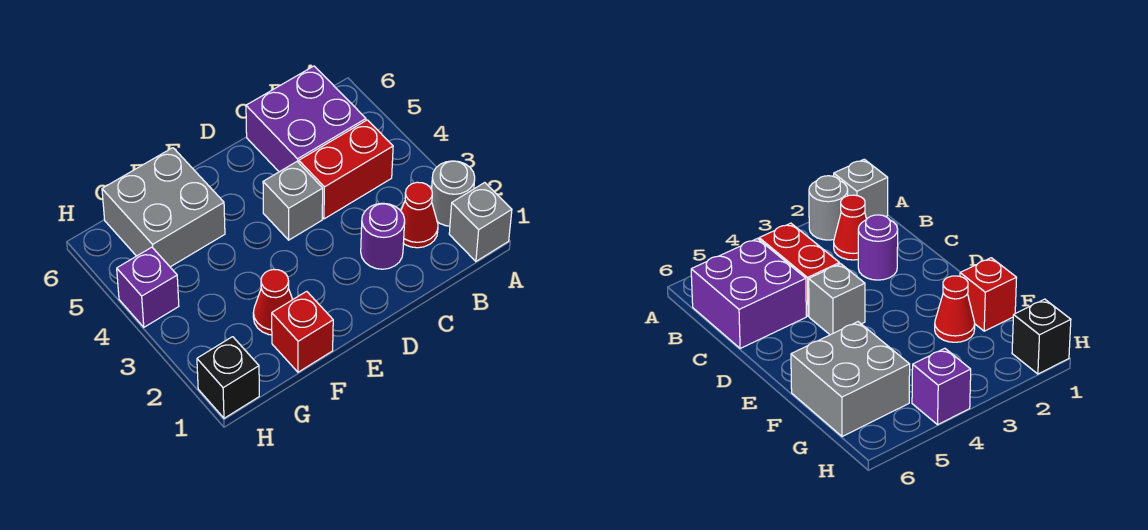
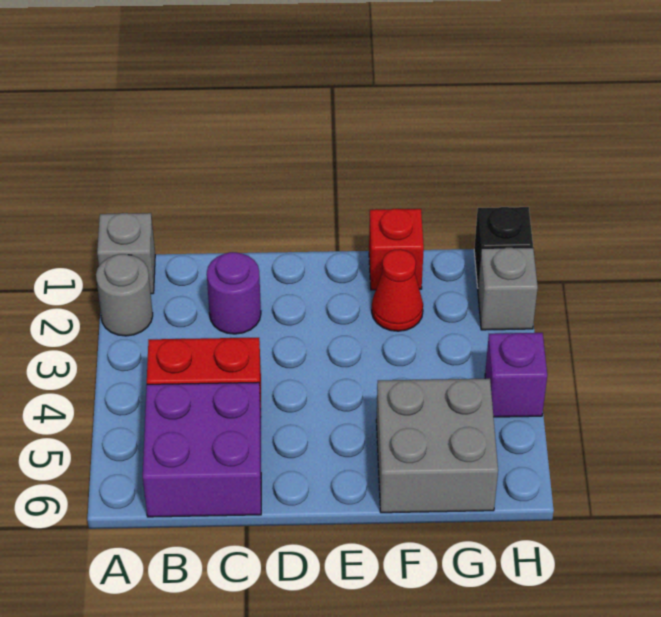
red cone B2 level 1 -> none
grey brick D4 level 1 -> grey brick H2 level 1

